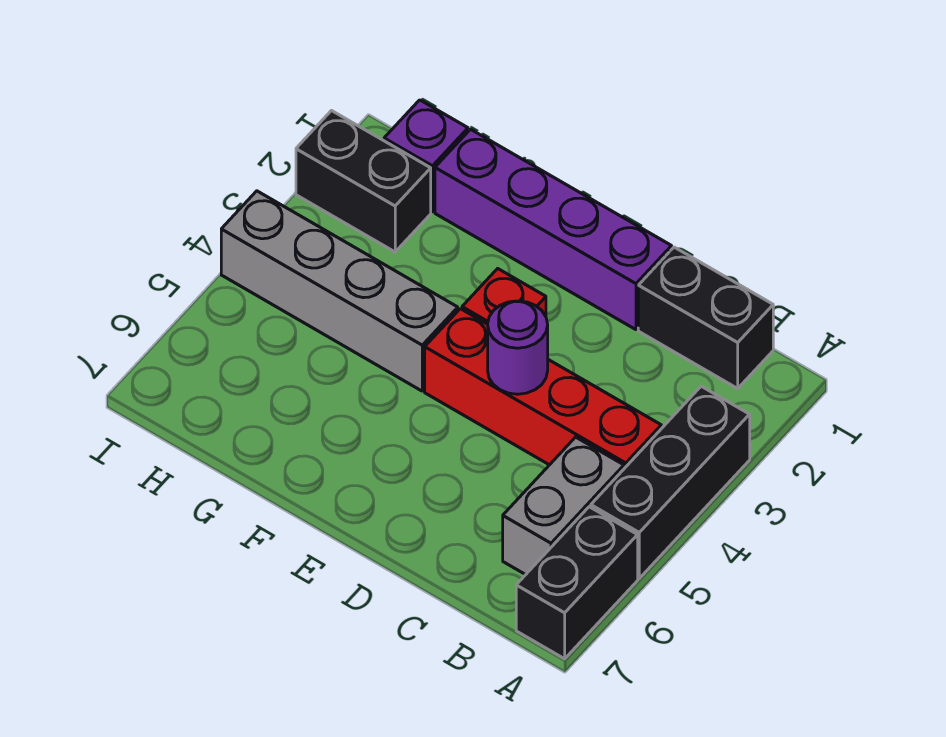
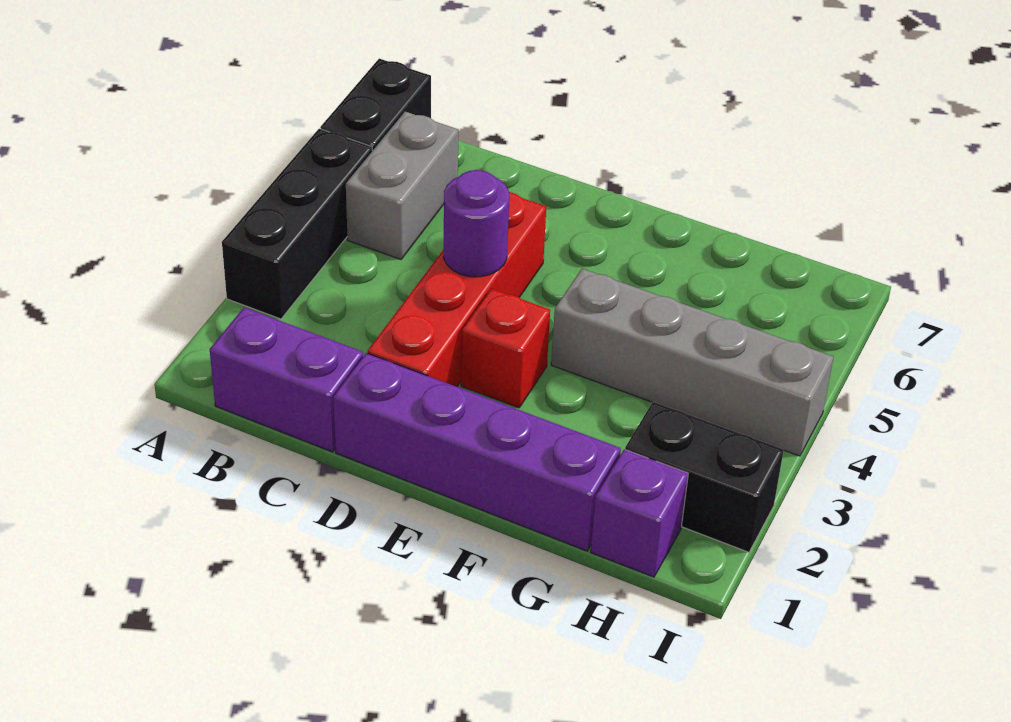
black brick B1:C1 level 1 -> purple brick B1:C1 level 1
red brick B4:E4 level 1 -> red brick D2:D5 level 1

